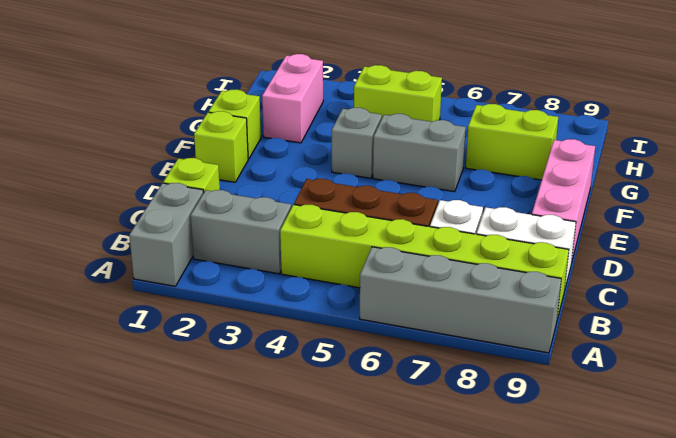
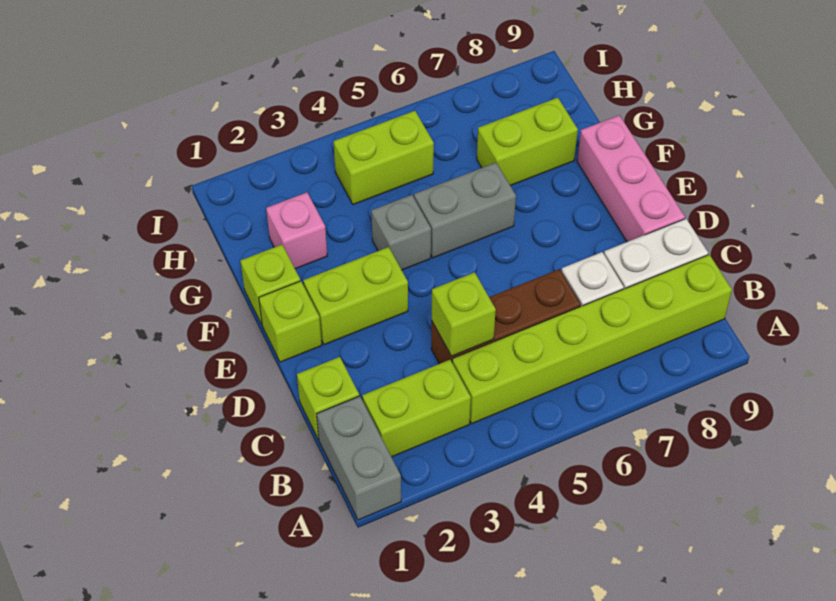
grey brick A6:A9 level 1 -> none
grey brick B2:B3 level 1 -> lime brick B2:B3 level 1
none -> lime brick C4 level 2
none -> lime brick E2:E3 level 1
pink brick G2:H2 level 1 -> pink brick G2 level 1

